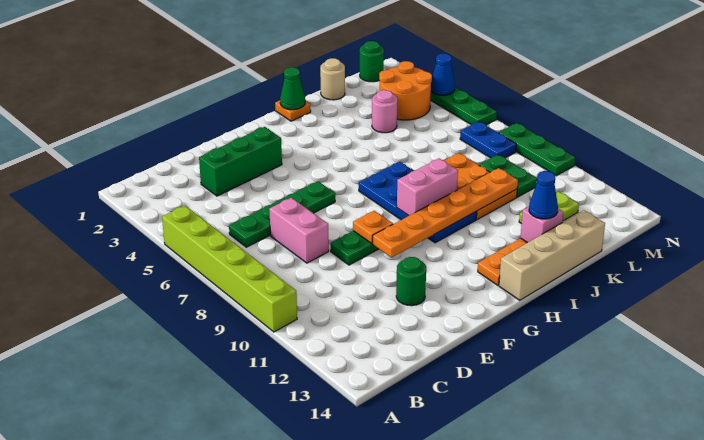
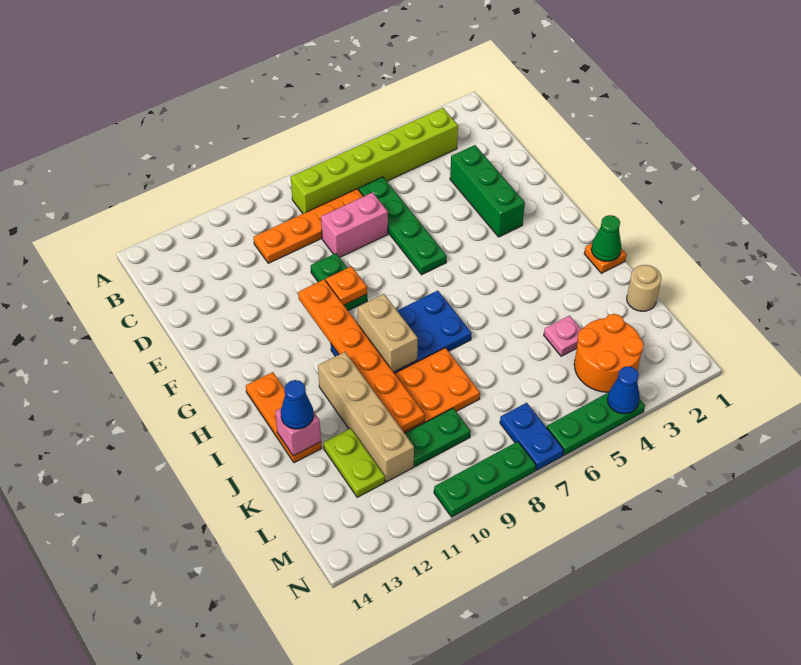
lime brick A5:A10 level 1 -> lime brick B3:B8 level 1
none -> orange plate C7:C10 level 1
green round brick E12 level 1 -> none
pink brick H9:I9 level 2 -> tan brick H9:I9 level 2
tan brick H14:K14 level 1 -> tan brick I11:L11 level 1
pink round brick K4 level 1 -> pink plate K4 level 1
green round brick M1 level 1 -> none
blue plate M7:M8 level 1 -> blue plate M7:N7 level 1

